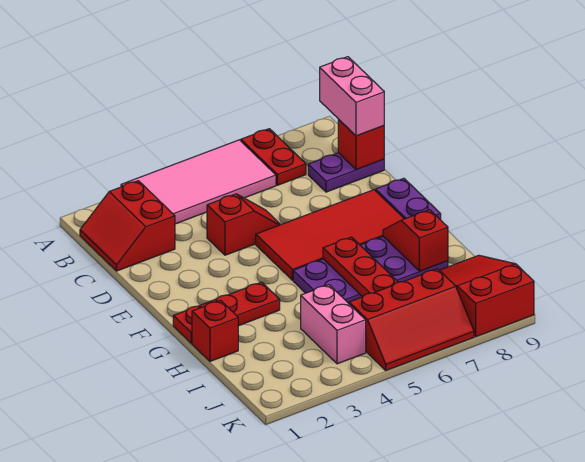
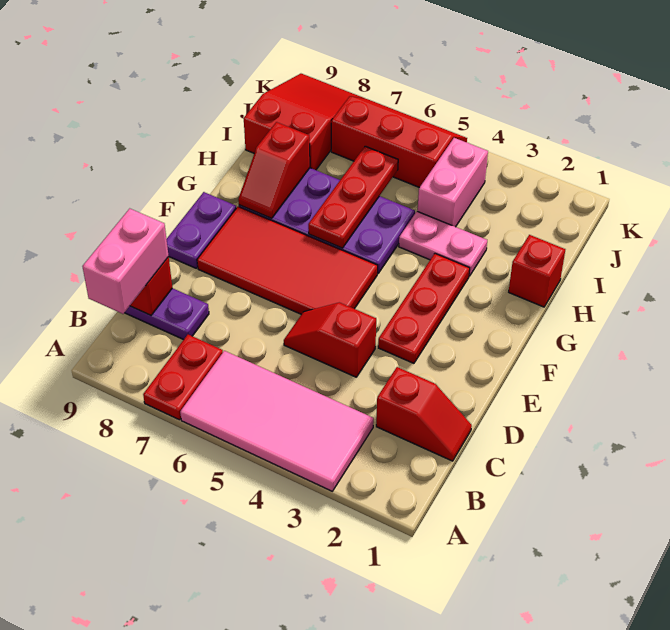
red slope B1:C2 level 1 top 2 -> red slope C1:C2 level 1 top 2
red plate G1:G3 level 1 -> red plate E3:G3 level 1
none -> pink plate H3:H4 level 1
red slope I8:K9 level 1 top K -> red slope I8:K9 level 1 top I

